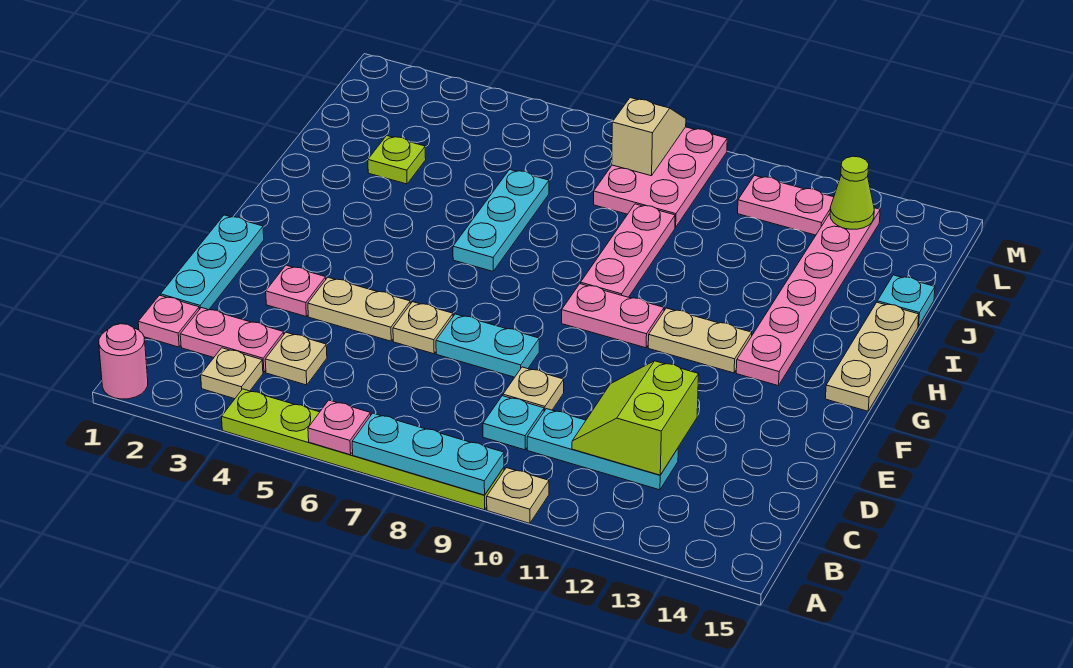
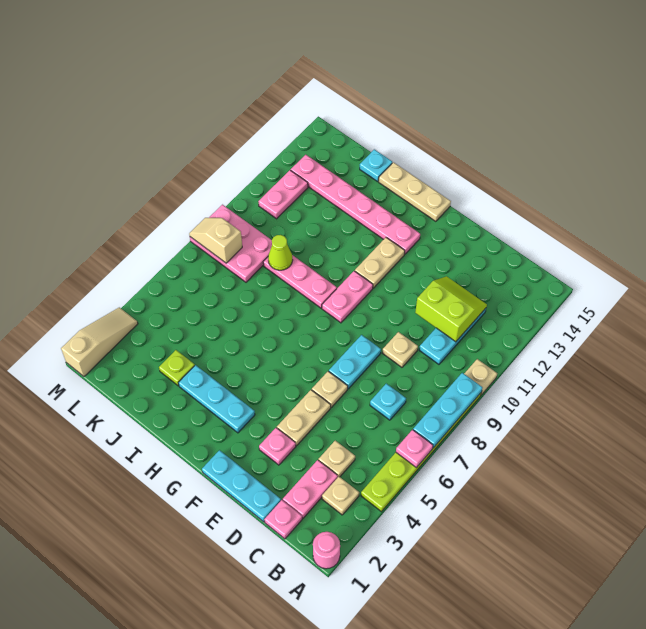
cyan plate C9 level 1 -> cyan plate C7 level 1
lime slope C11:D12 level 2 top 12 -> lime slope C11:D12 level 2 top 11
cyan plate H6:J6 level 1 -> cyan plate G3:I3 level 1
lime cone L13 level 2 -> lime cone J9 level 2
none -> tan slope M1:M3 level 1 top 1

